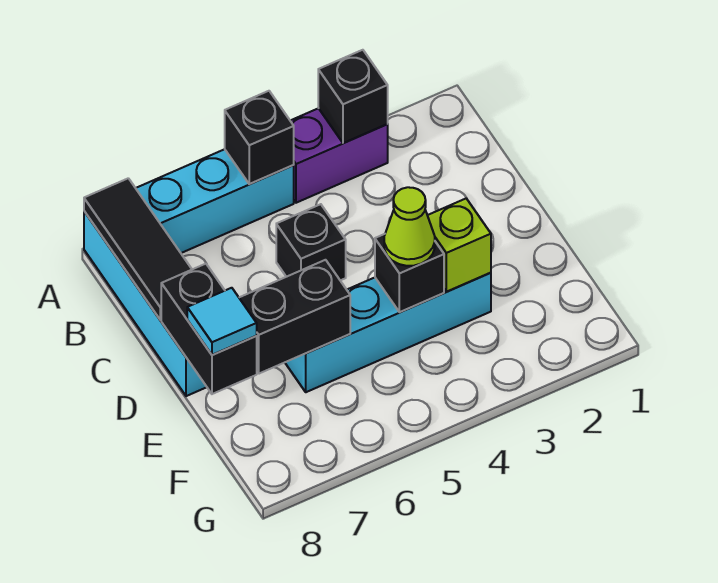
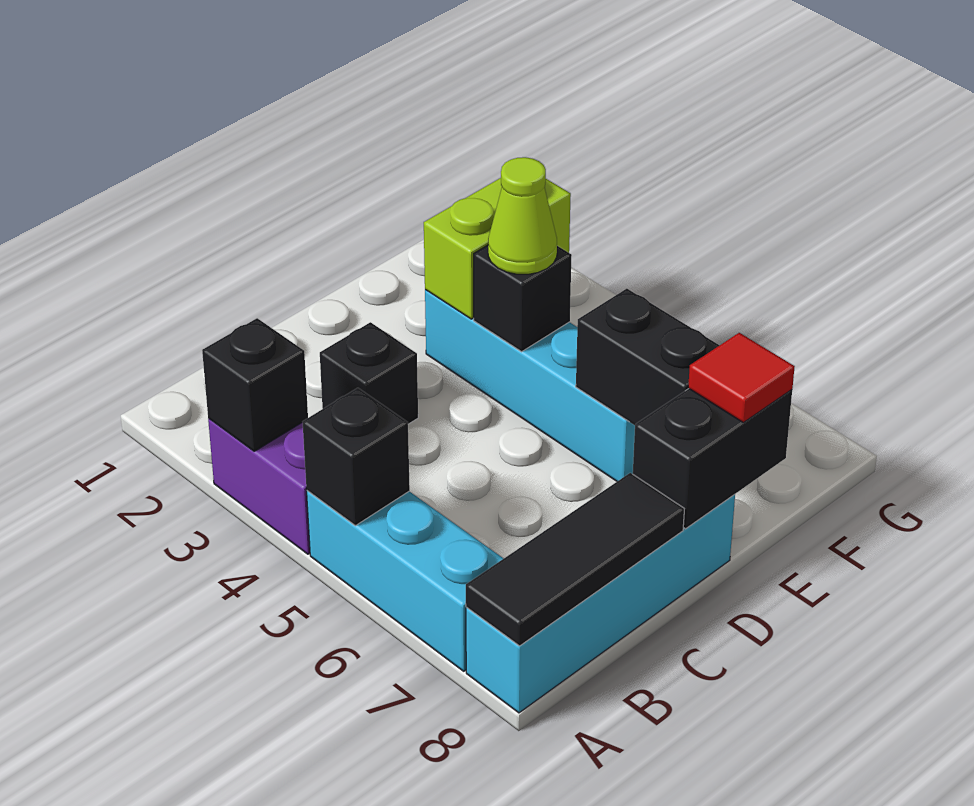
black brick C5 level 1 -> black brick C3 level 1
lime brick E3 level 2 -> lime brick E3:F3 level 2
cyan tile E8 level 3 -> red tile E8 level 3

